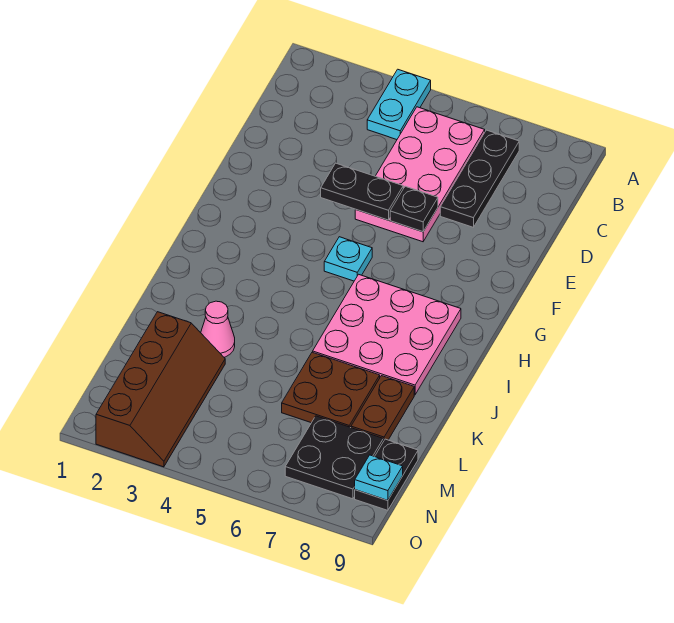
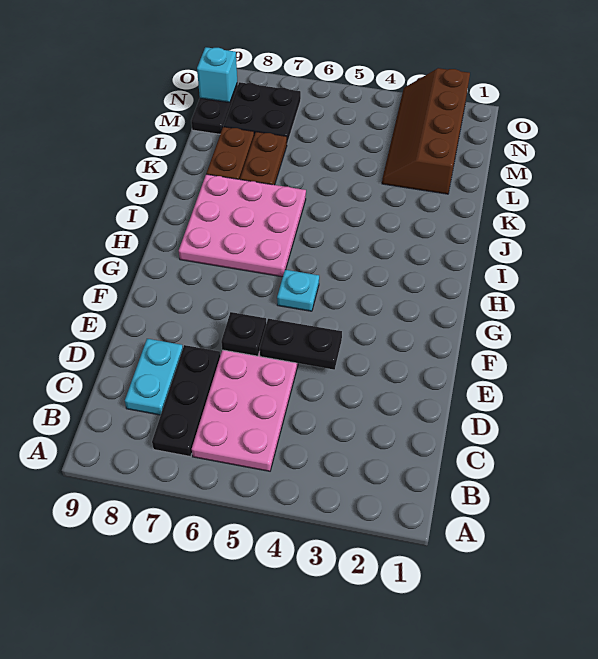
cyan plate A4:B4 level 1 -> cyan plate C8:D8 level 1
pink cone K3 level 1 -> none
brown plate K6:L7 level 1 -> brown plate K7:L7 level 1
cyan plate N9 level 2 -> cyan brick N9 level 2

